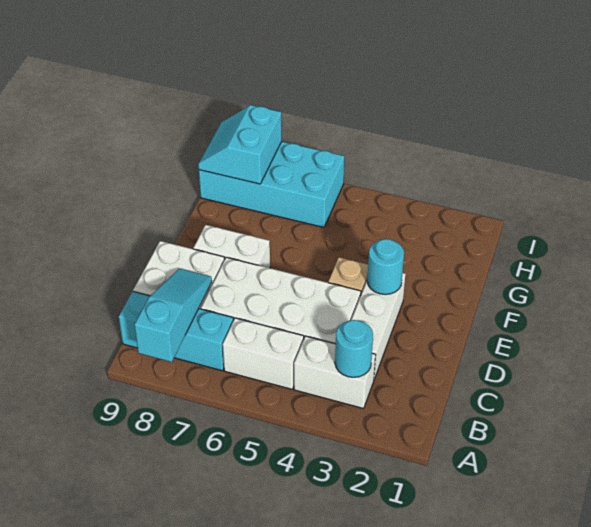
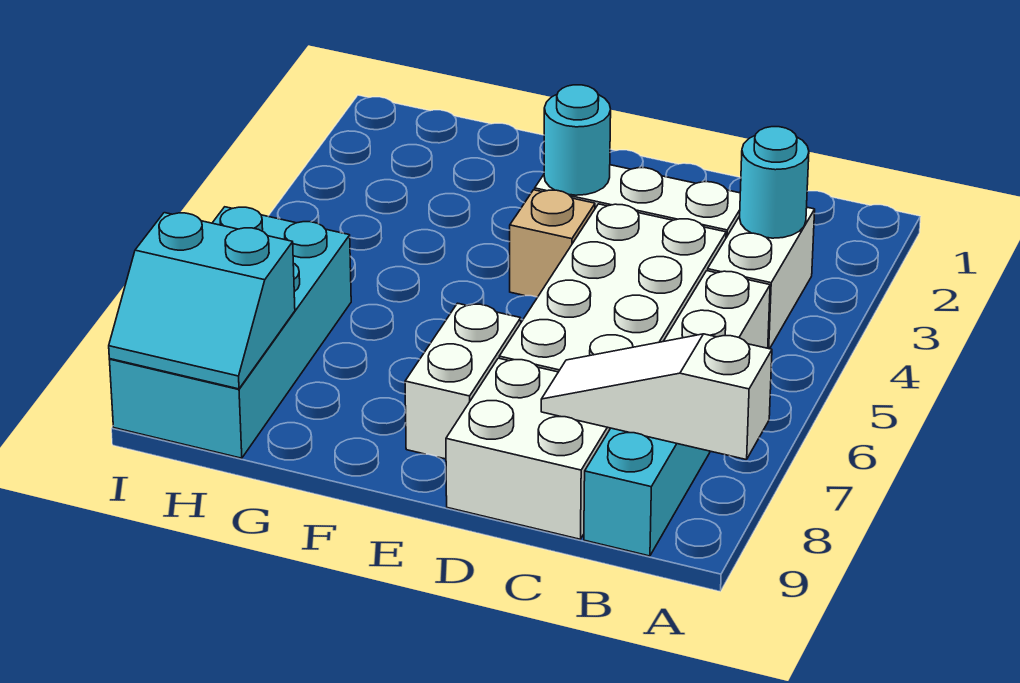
cyan slope A8:C8 level 2 top A -> white slope A8:C8 level 2 top A

